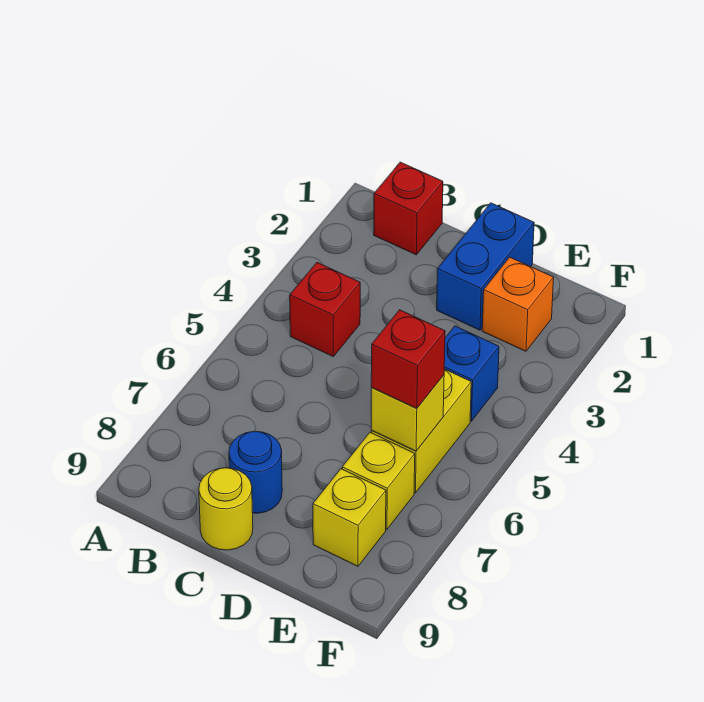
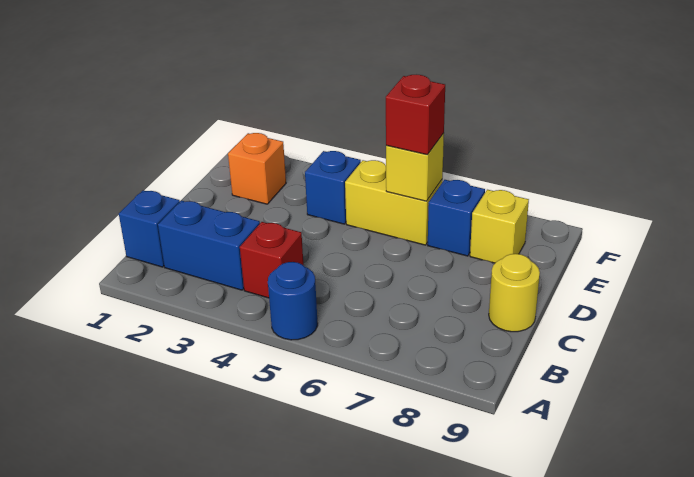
red brick B1 level 1 -> blue brick B1 level 1
blue round brick C8 level 1 -> blue round brick A5 level 1
blue brick D1:D2 level 1 -> blue brick B2:B3 level 1
yellow brick E7 level 1 -> blue brick E7 level 1

